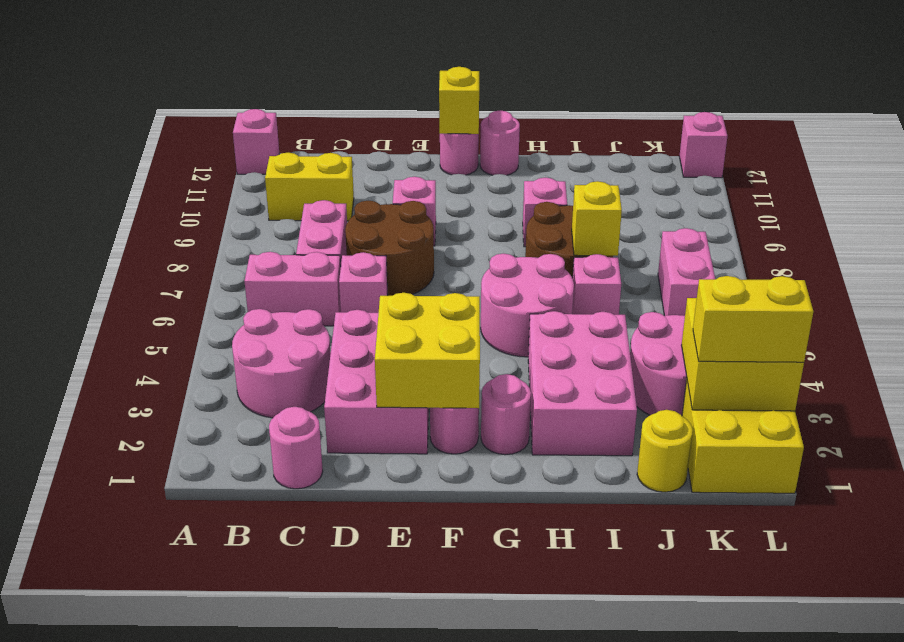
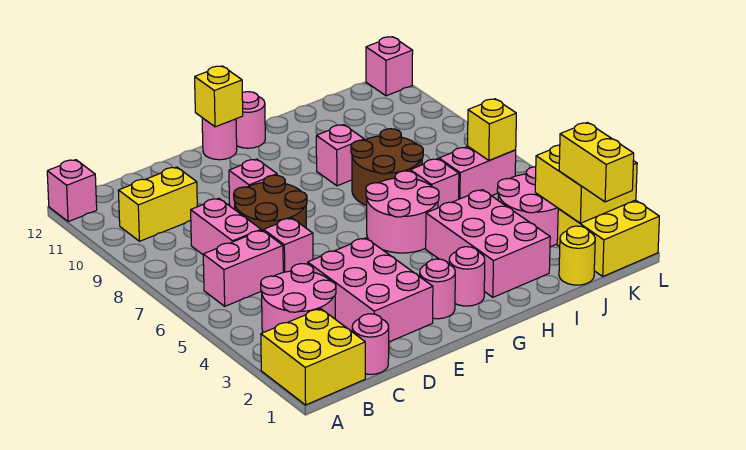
yellow brick E2:F3 level 2 -> yellow brick A1:B2 level 1
yellow brick I7 level 2 -> yellow brick K6 level 2
yellow brick K2:L2 level 3 -> yellow brick K1:K2 level 3
pink brick K6:K7 level 1 -> pink brick J6:K6 level 1

